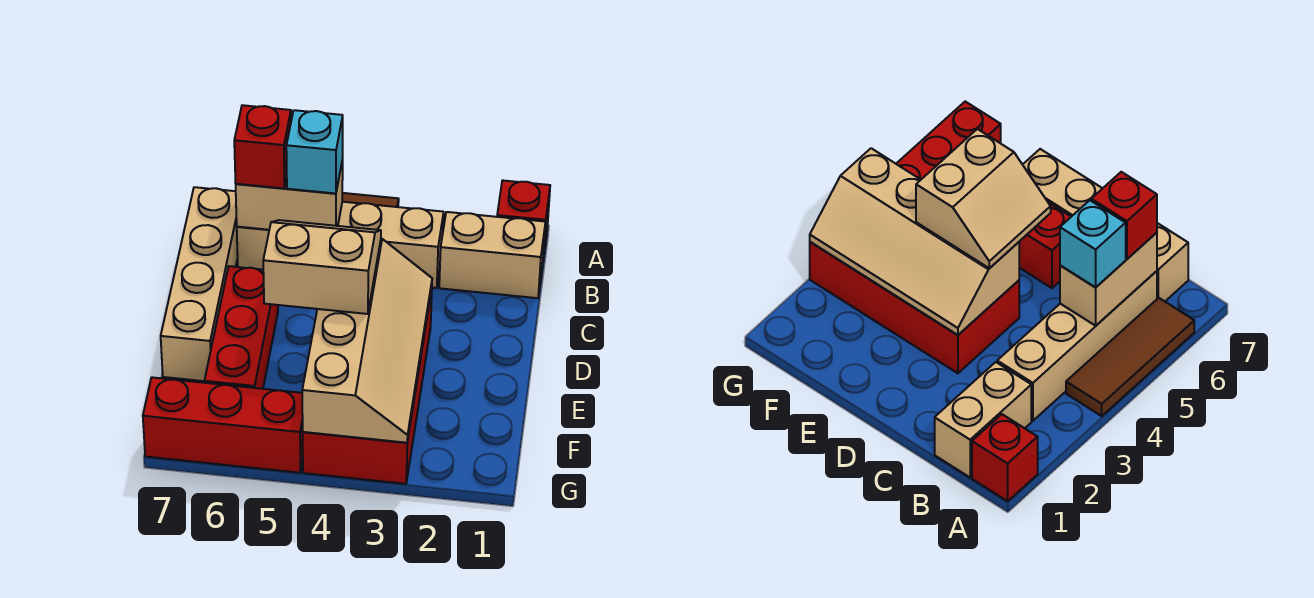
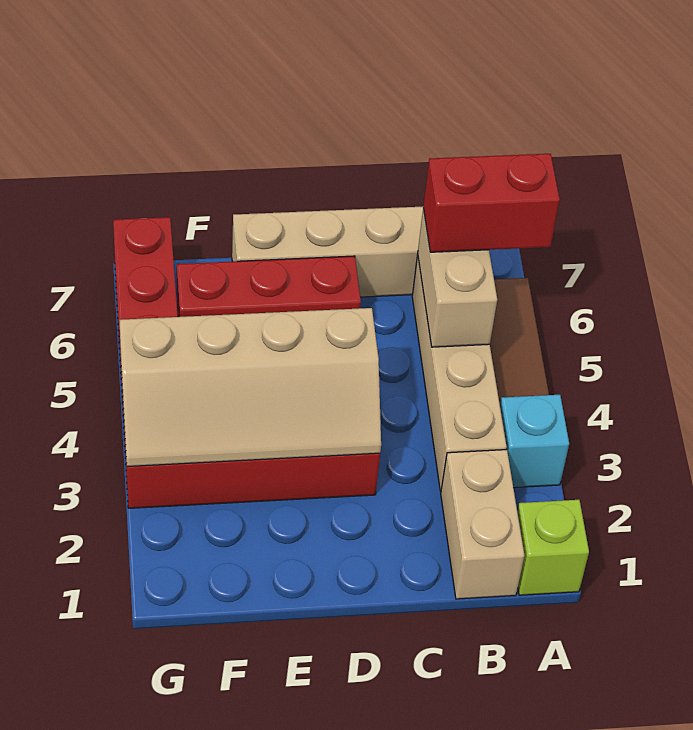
red brick A1 level 1 -> lime brick A1 level 1
cyan brick B5 level 3 -> cyan brick A3 level 1
red brick B6 level 3 -> red brick A6:B6 level 3
tan slope D4:E5 level 3 top E -> none

